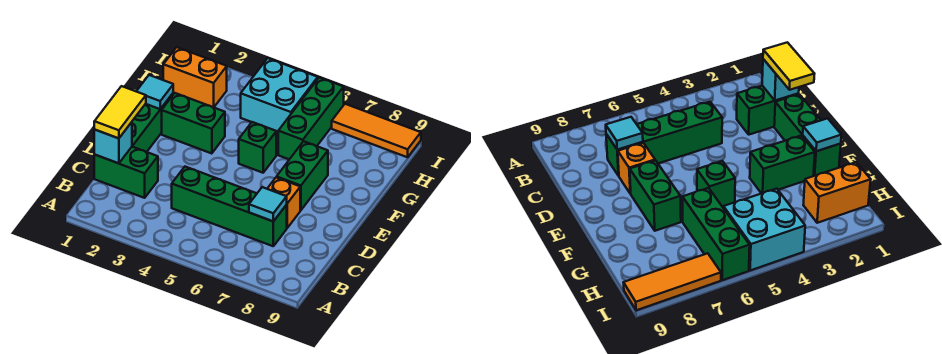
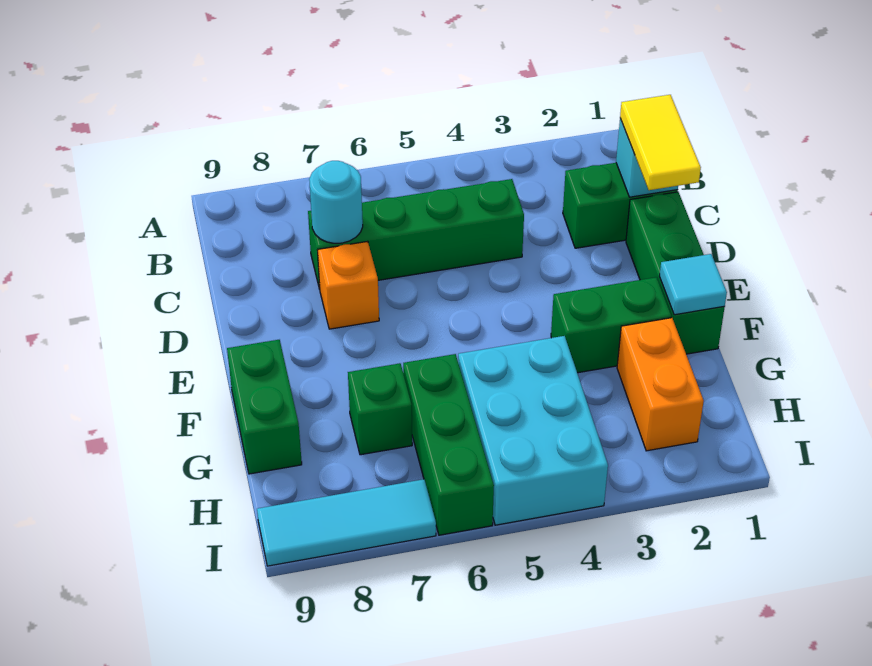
cyan tile C7 level 2 -> cyan round brick C7 level 2
green brick E7:F7 level 1 -> green brick F9:G9 level 1
green brick F5 level 1 -> green brick G7 level 1
orange brick H1:H2 level 1 -> orange brick G2:H2 level 1
cyan brick H4:I5 level 1 -> cyan brick G4:I5 level 1
orange tile I7:I9 level 1 -> cyan tile I7:I9 level 1

